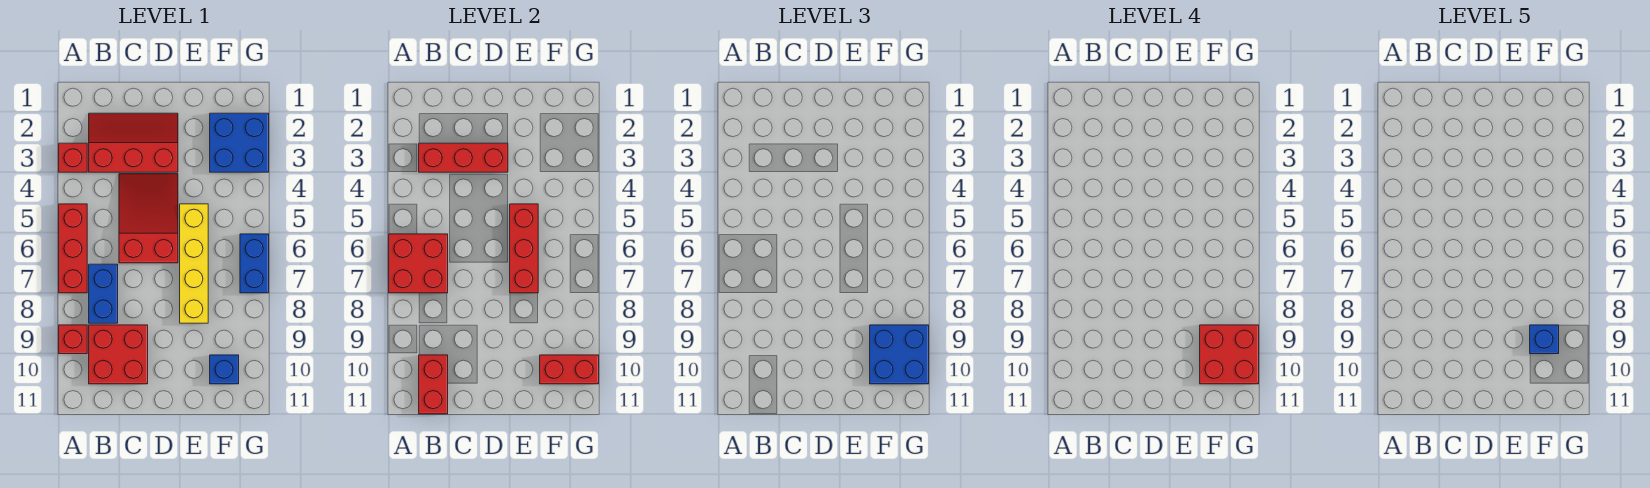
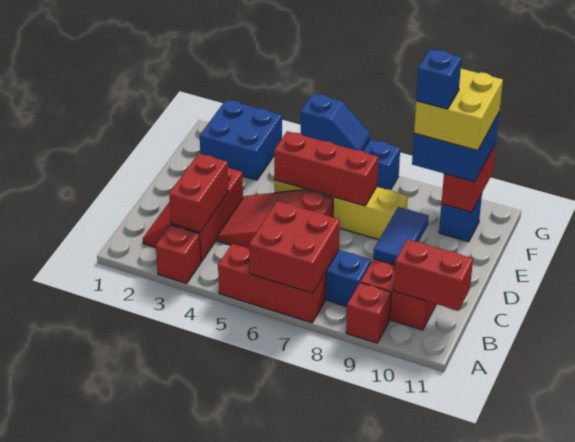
red brick B3:D3 level 2 -> red brick B3:C3 level 2
none -> blue tile C9:D9 level 2
red brick F9:G10 level 4 -> yellow brick F9:G10 level 4
none -> blue slope G5:G6 level 2 top 5

